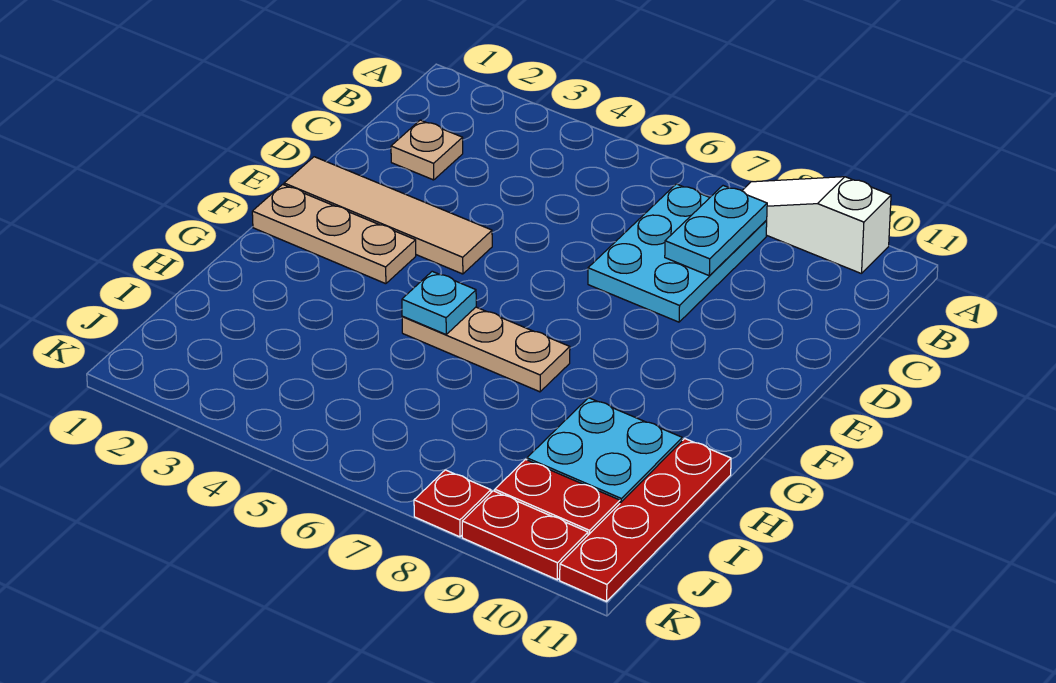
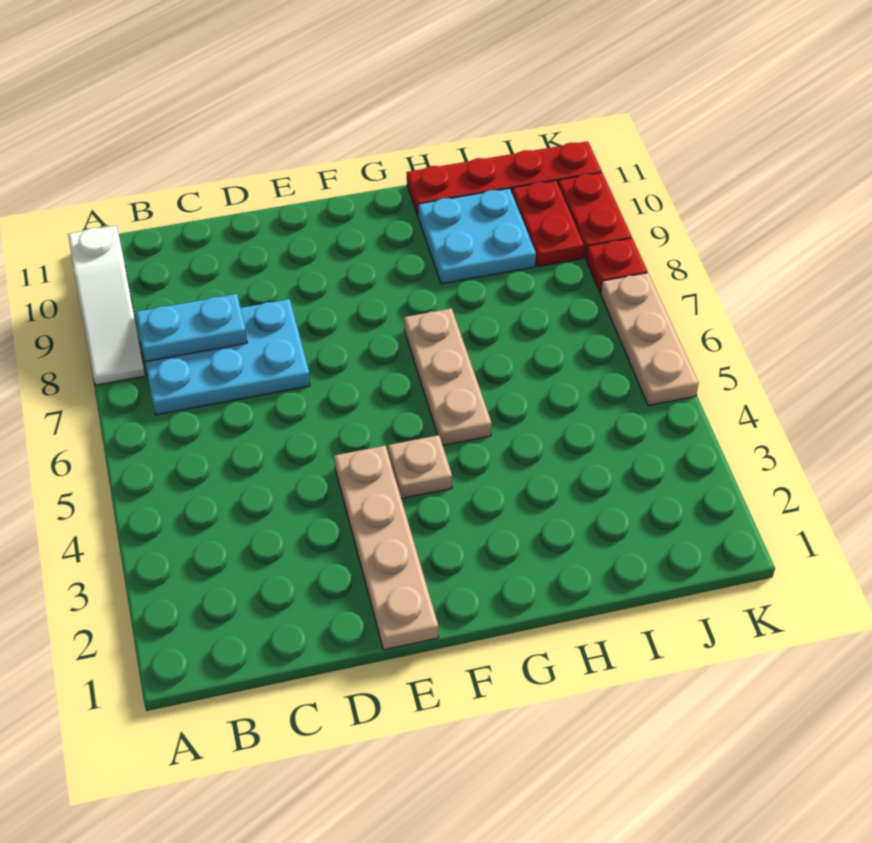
tan plate C2 level 1 -> tan plate F4 level 1
tan tile E1:E4 level 1 -> tan plate E1:E4 level 1
tan plate F1:F3 level 1 -> tan plate K5:K7 level 1
cyan plate G5 level 2 -> none

